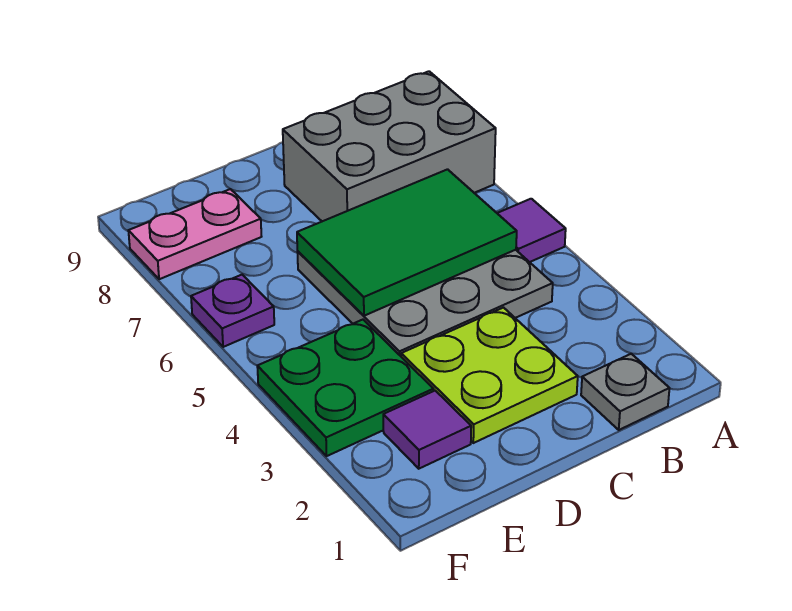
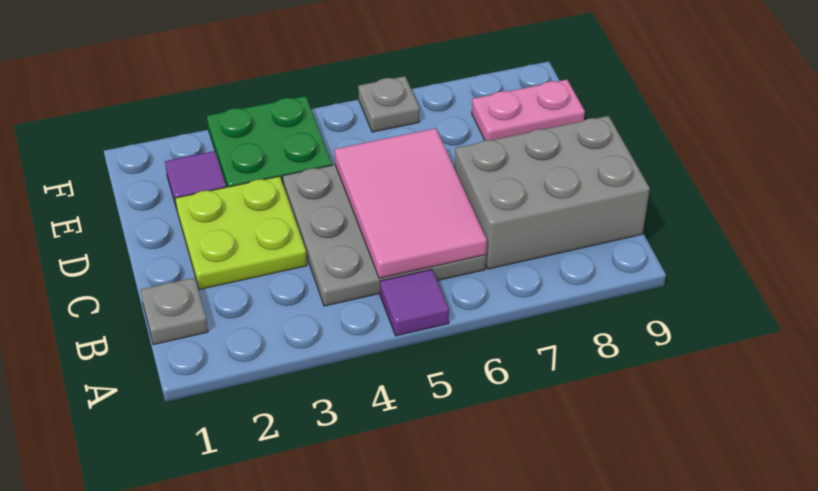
grey brick A7:C8 level 1 -> grey brick B7:C9 level 1
green tile B5:D6 level 2 -> pink tile B5:D6 level 2
pink plate E8:F8 level 1 -> pink plate E8:E9 level 1
purple plate F6 level 1 -> grey plate F6 level 1

